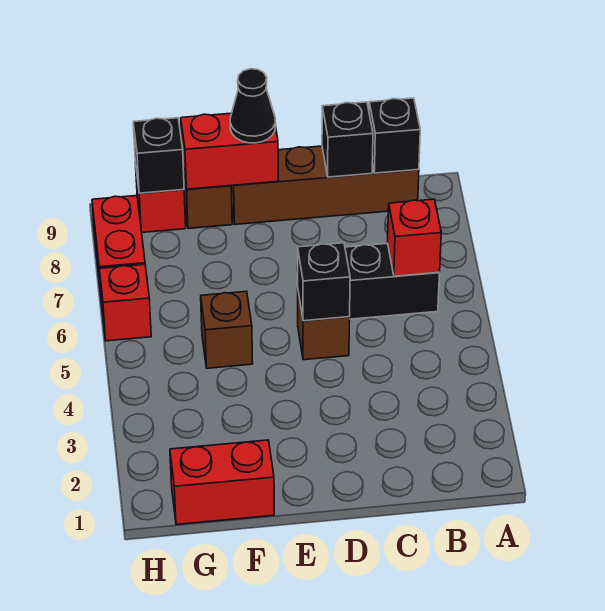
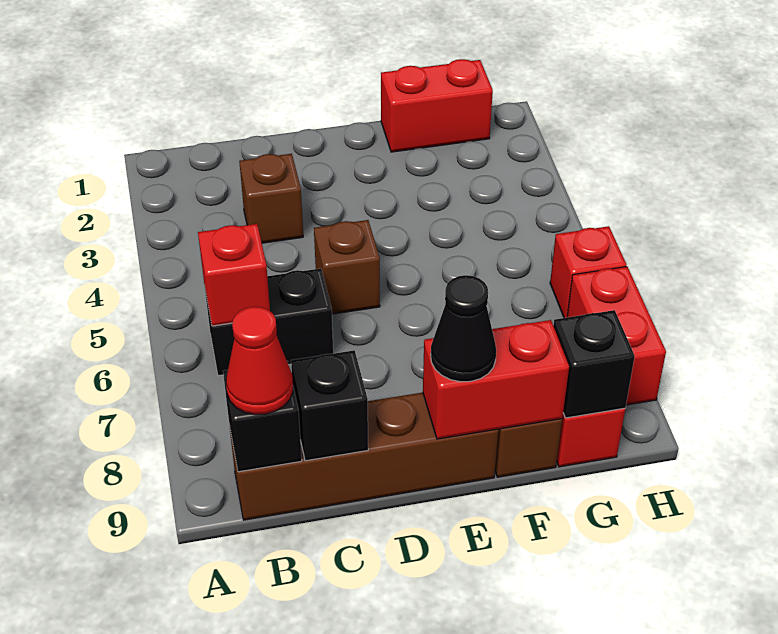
none -> red cone B9 level 3
black brick D5 level 2 -> none
brown brick F5 level 1 -> brown brick C3 level 1

